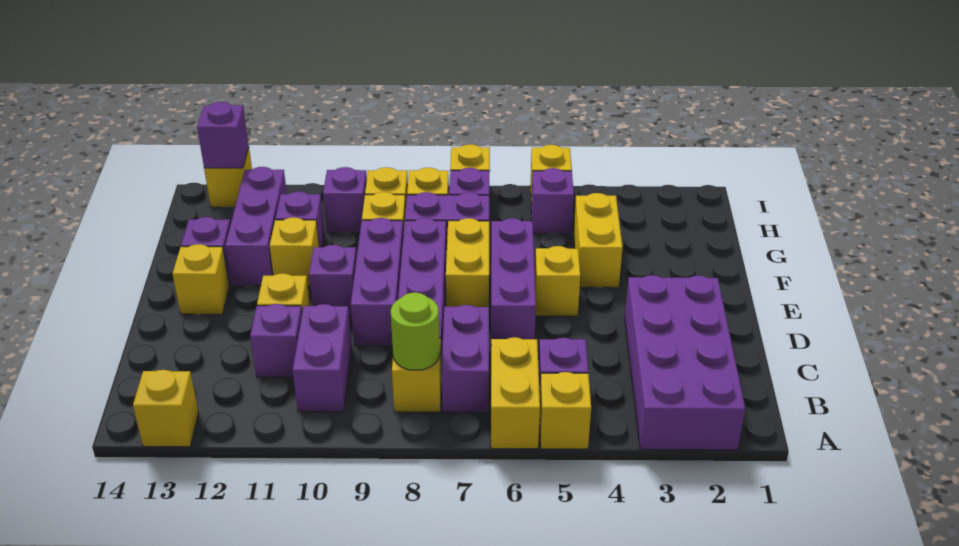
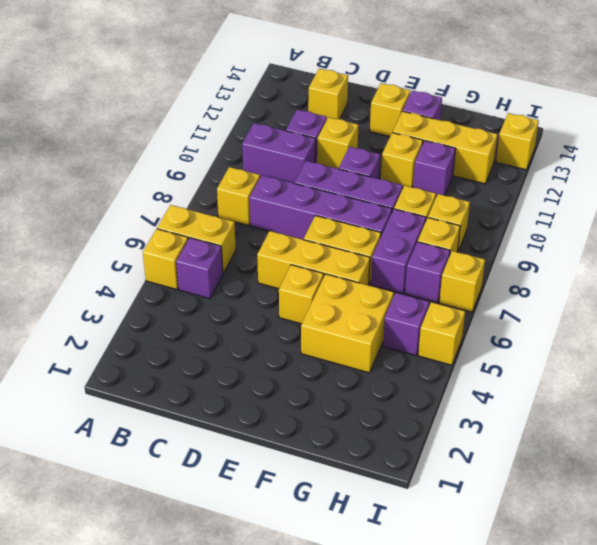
purple brick A2:D3 level 1 -> none
yellow brick A13 level 1 -> yellow brick C13 level 1
purple brick B7:C7 level 1 -> none
lime round brick B8 level 2 -> none
purple brick D6:F6 level 1 -> yellow brick D6:F6 level 1
yellow brick F4:G4 level 1 -> yellow brick F4:G5 level 1
purple brick F12:H12 level 1 -> yellow brick F12:H12 level 1
purple brick H10 level 1 -> none
purple brick I13 level 2 -> none

